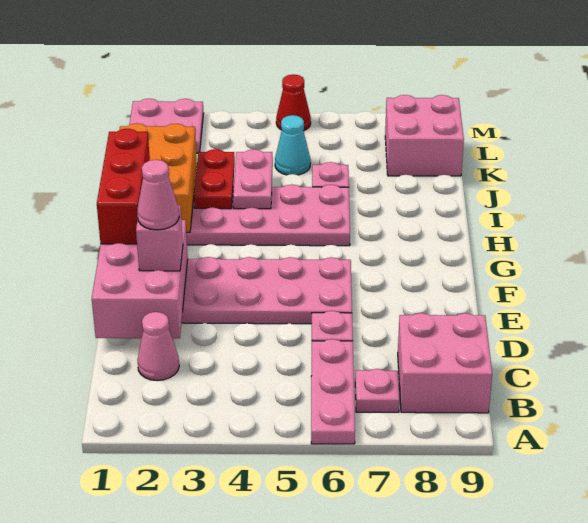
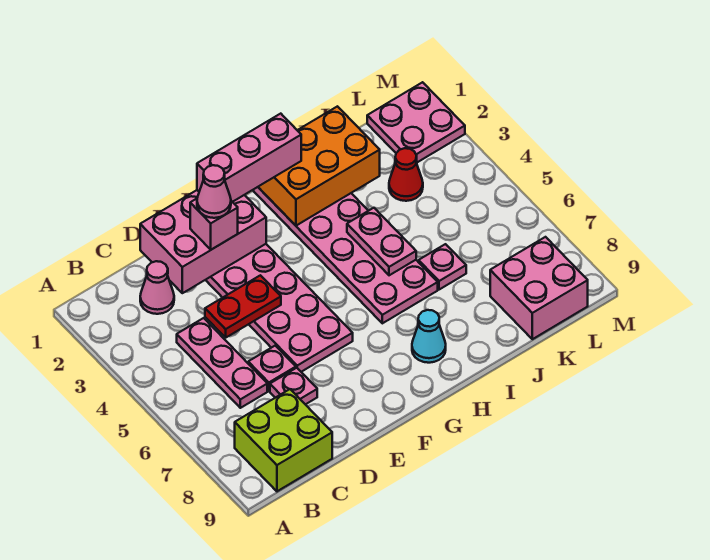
pink plate A6:C6 level 1 -> pink plate C4:C6 level 1
pink plate B7 level 1 -> pink plate D7 level 1
pink brick B8:C9 level 1 -> lime brick B8:C9 level 1
red brick F1:H1 level 3 -> pink brick F1:H1 level 3
red plate I3:J3 level 2 -> red plate D4:E4 level 2
pink plate I4:J4 level 2 -> pink plate I4:I5 level 2
cyan cone K5 level 1 -> cyan cone H8 level 1
red cone M5 level 1 -> red cone K3 level 1

